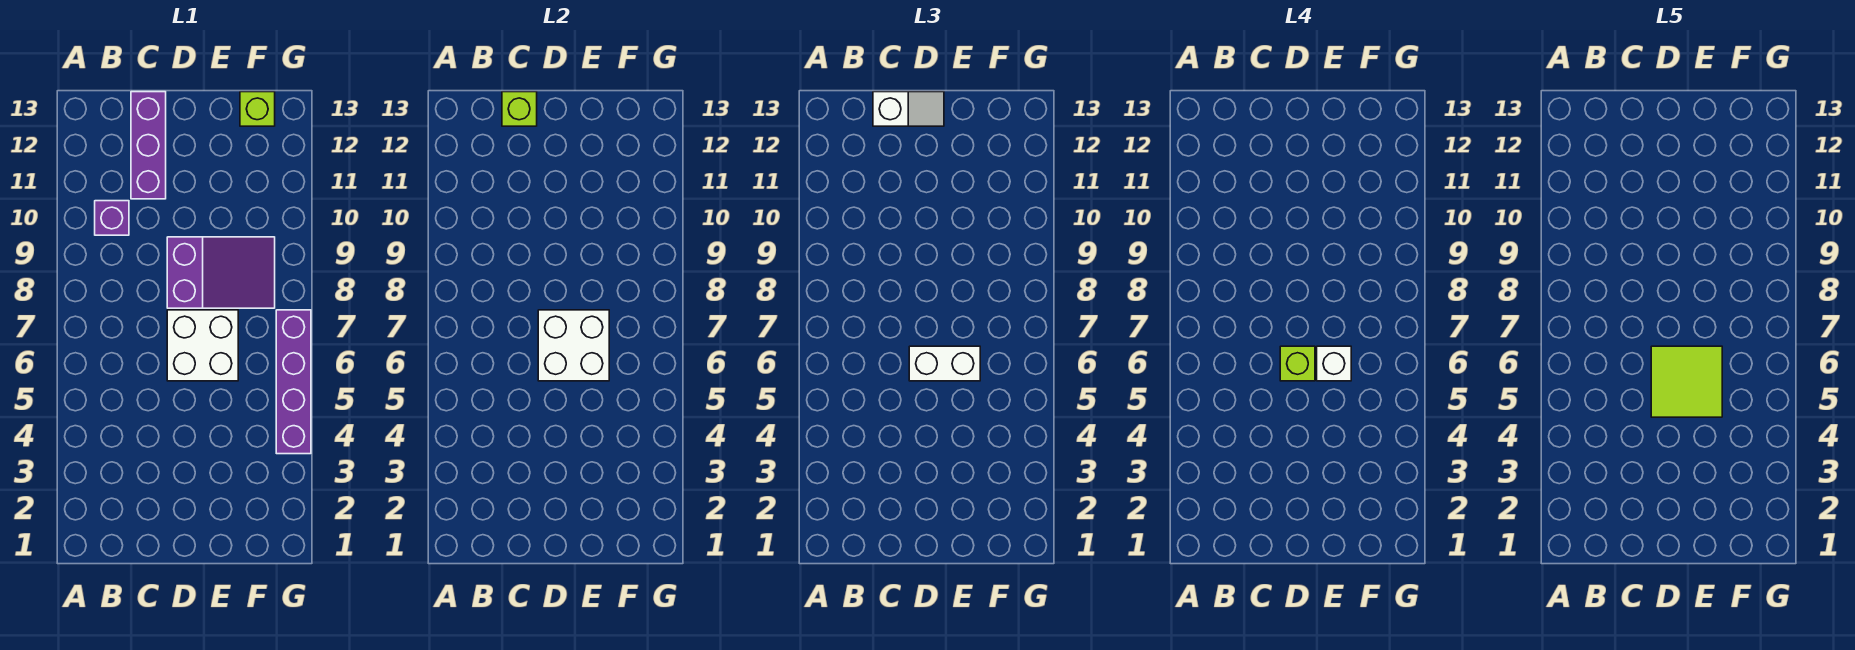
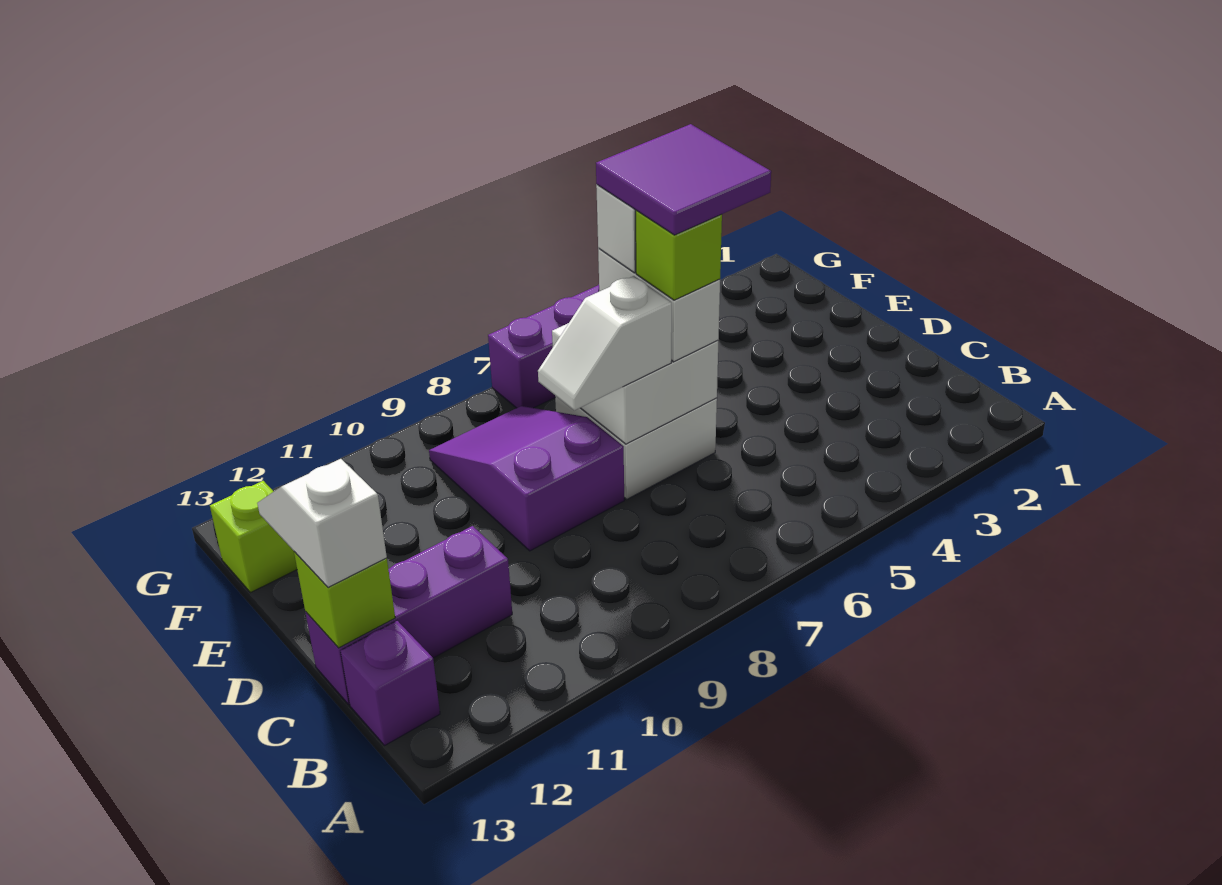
purple brick B10 level 1 -> purple brick B13 level 1
lime tile D5:E6 level 5 -> purple tile D5:E6 level 5
none -> white slope D7:D8 level 3 top 7

